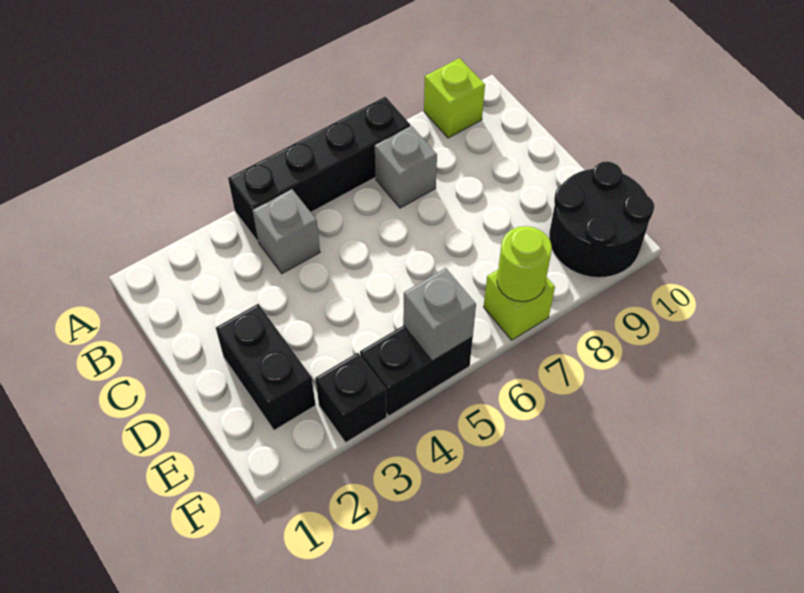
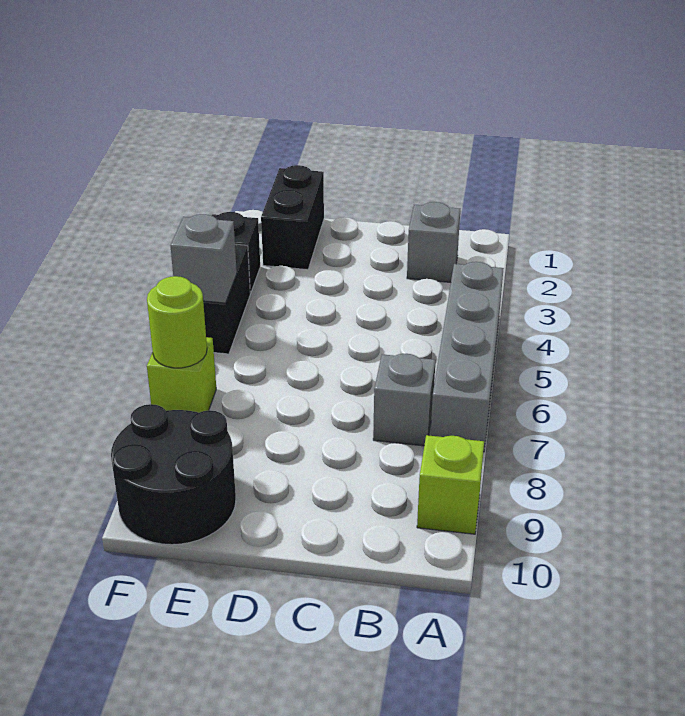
black brick A4:A7 level 1 -> grey brick A4:A7 level 1
grey brick B4 level 1 -> grey brick B2 level 1
black brick D2:E2 level 1 -> black brick E1:E2 level 1

